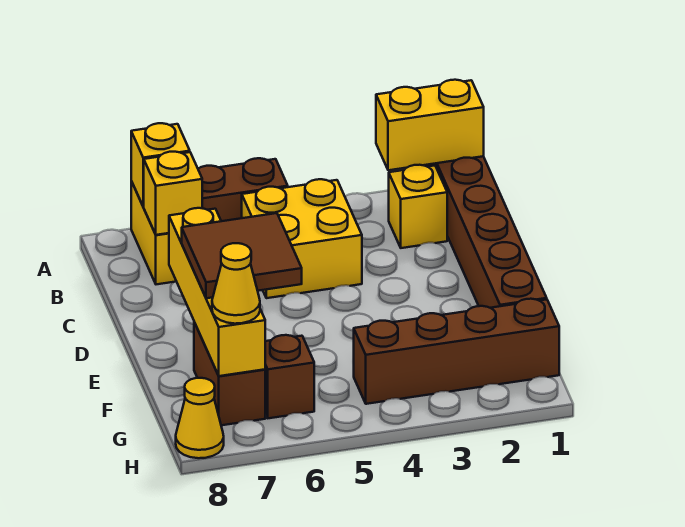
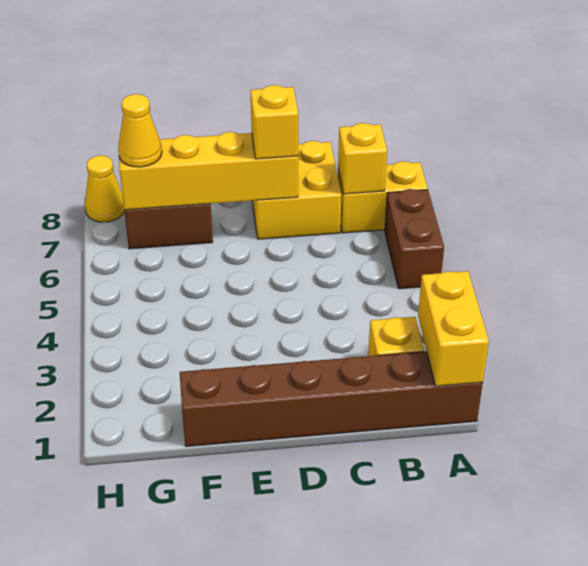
yellow brick A7 level 2 -> yellow brick D7 level 3
yellow brick B4:C5 level 1 -> yellow brick C7:D8 level 1
brown tile E6:F7 level 3 -> none
brown brick G1:G4 level 1 -> none
brown brick G6 level 1 -> none

